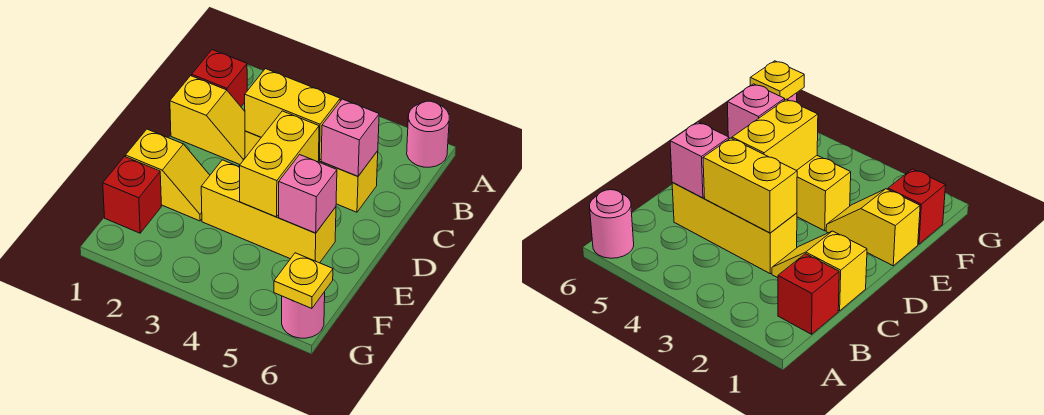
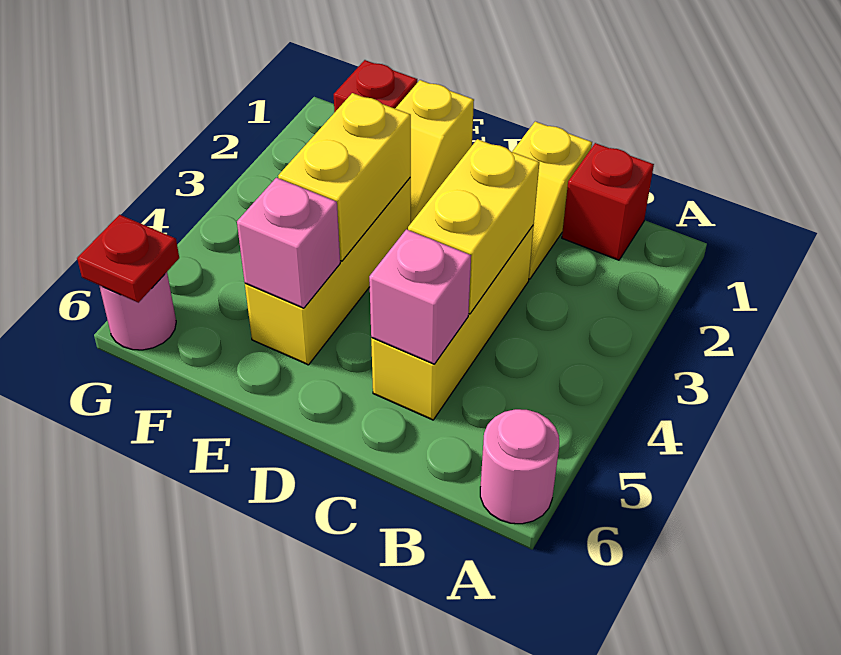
yellow brick D4:E4 level 2 -> yellow brick E3:E4 level 2
yellow plate G6 level 2 -> red plate G6 level 2

